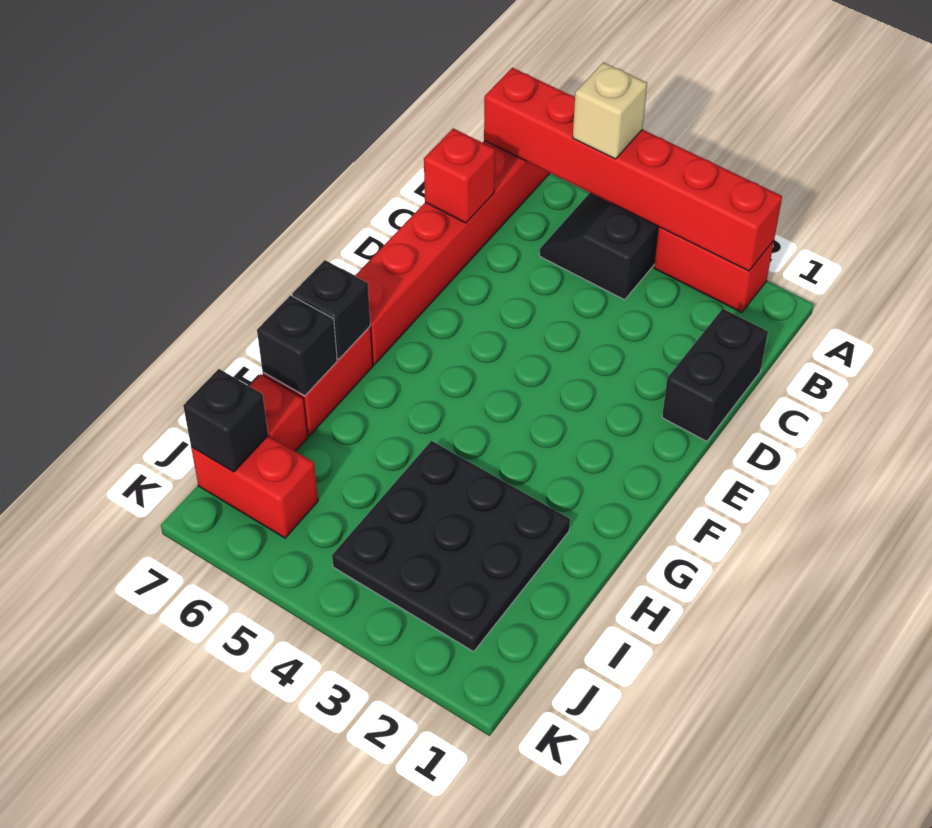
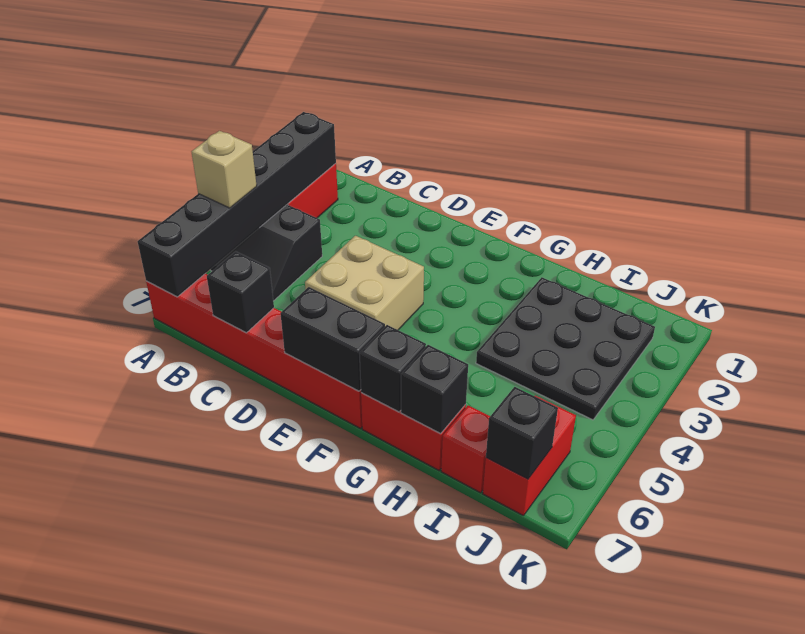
red brick A2:A7 level 2 -> black brick A2:A7 level 2
black brick C1:D1 level 1 -> black brick E7:F7 level 2
red brick C7 level 2 -> black brick C7 level 2
none -> tan brick D4:E5 level 1

